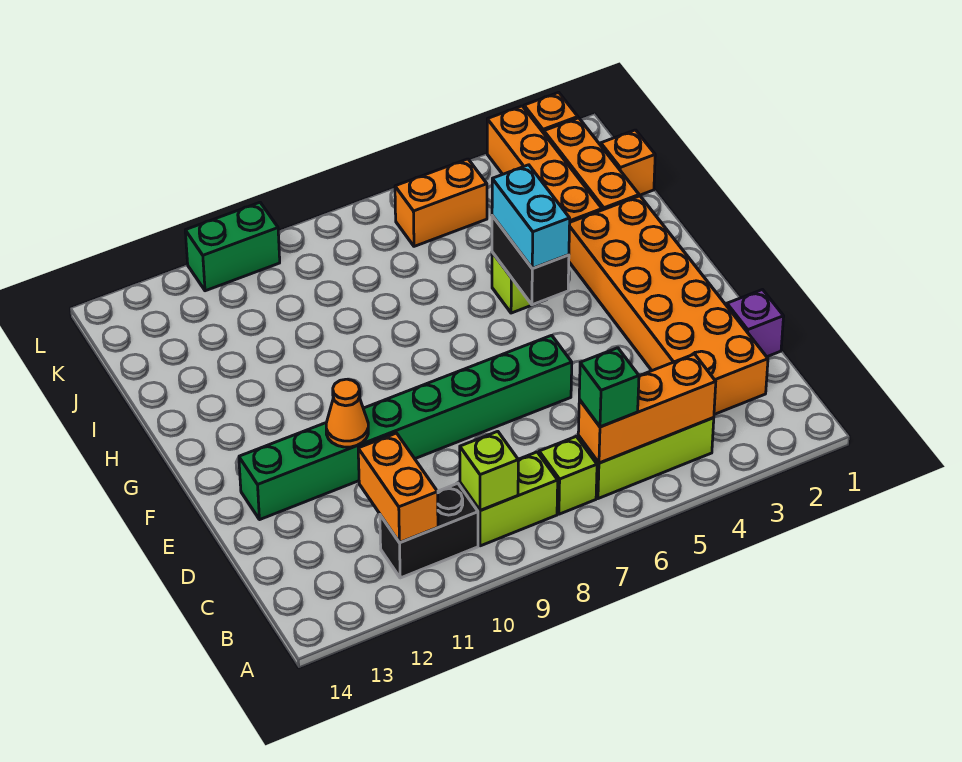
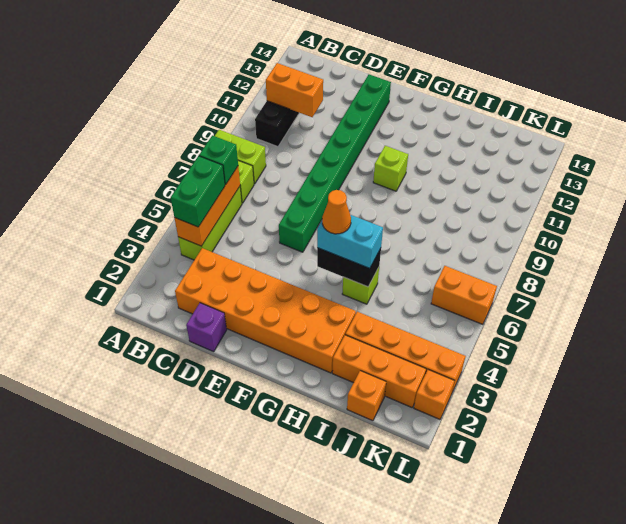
lime brick B8:B9 level 1 -> lime brick A8:B8 level 1
lime brick B9 level 2 -> lime brick G10 level 1
orange cone E11 level 2 -> orange cone G5 level 4
orange brick K5:K6 level 1 -> orange brick K6:L6 level 1
green brick L10:L11 level 1 -> green brick B4:B5 level 3

